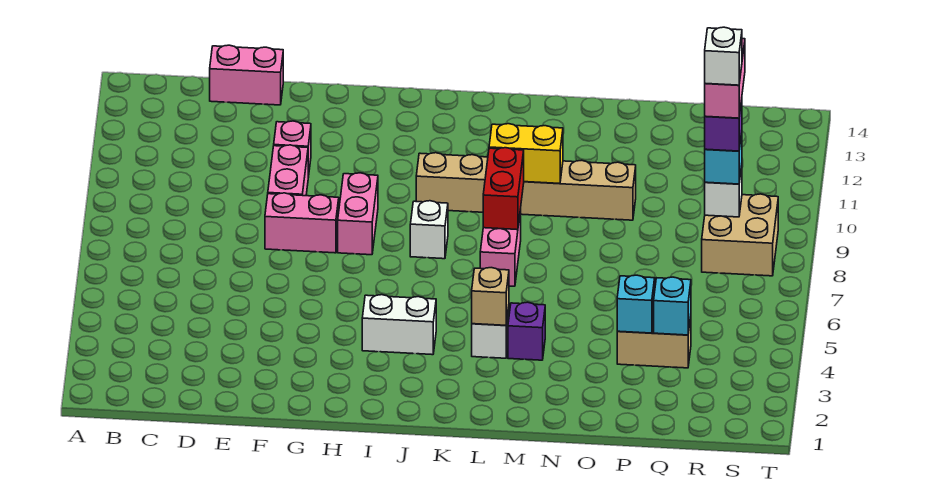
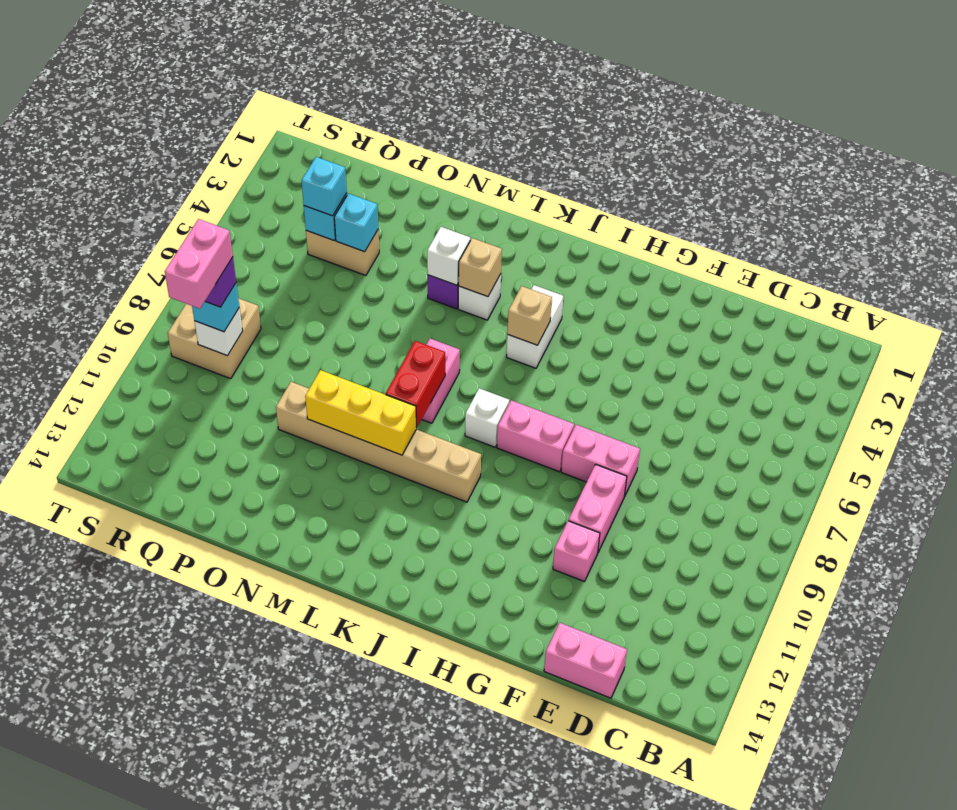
pink brick H8:H9 level 1 -> pink brick H8:I8 level 1
white brick I4:J4 level 1 -> white brick J4:J5 level 1
none -> tan brick J5 level 2
yellow brick L10:M10 level 2 -> yellow brick L10:N10 level 2
none -> cyan brick Q4 level 3
white brick R9 level 6 -> white brick M4 level 2

